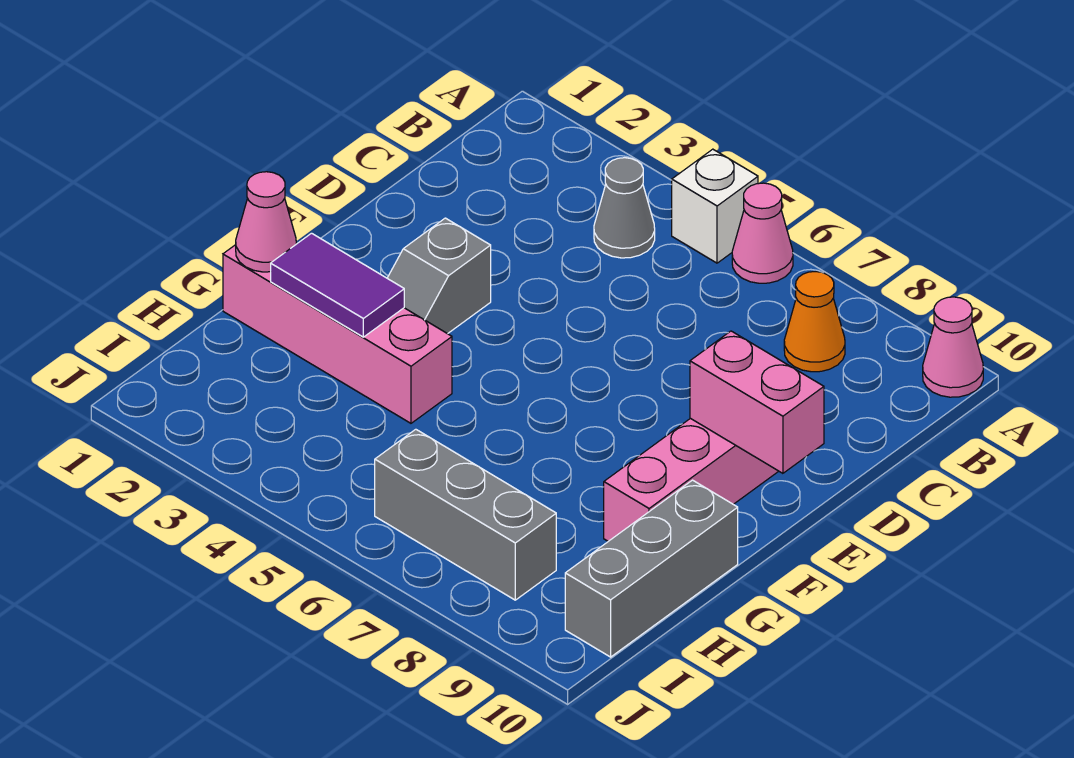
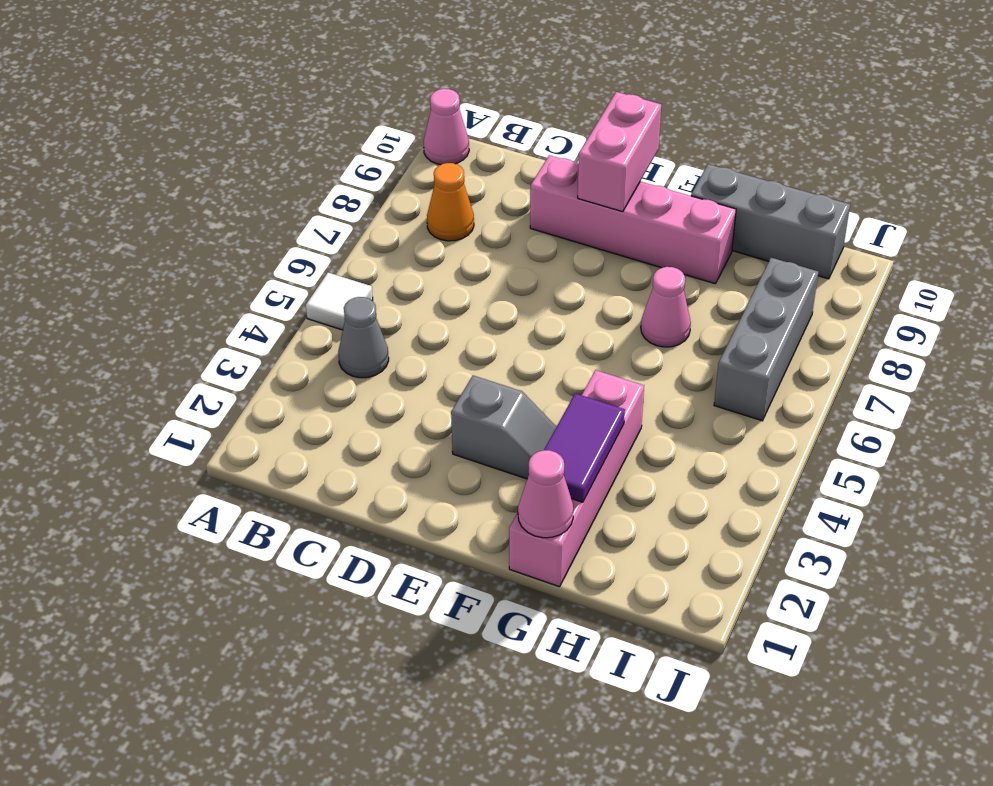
white brick A5 level 1 -> white tile A5 level 1
pink cone A6 level 1 -> pink cone G7 level 1

